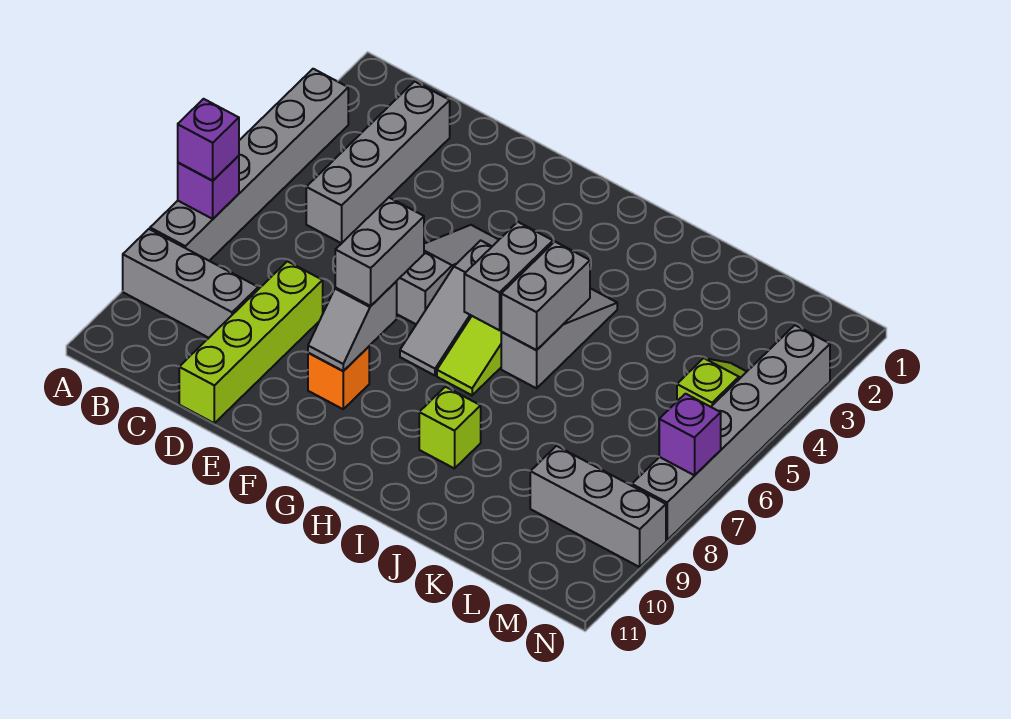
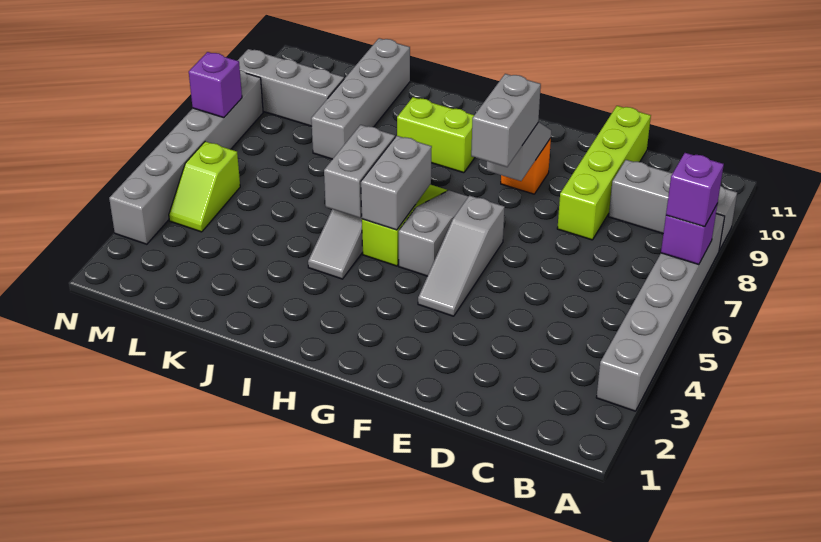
grey brick C2:C5 level 1 -> grey brick K8:K11 level 1
lime brick I9 level 1 -> lime brick H9:I9 level 1

